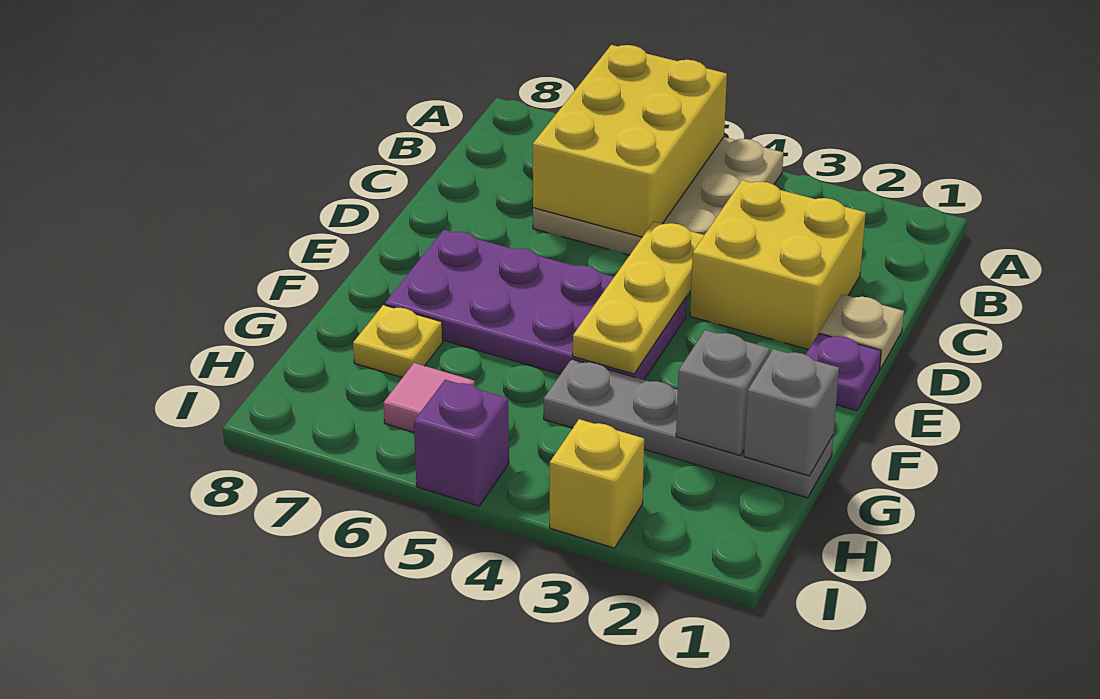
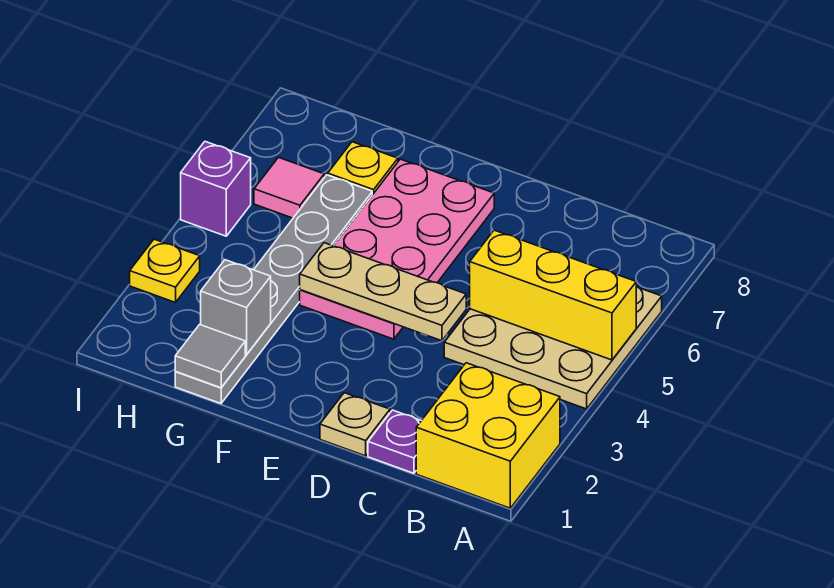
yellow brick A5:C6 level 2 -> yellow brick A5:C5 level 2
yellow brick C2:D3 level 1 -> yellow brick A1:B2 level 1
yellow plate D4:F4 level 2 -> tan plate D4:F4 level 2
purple plate E1 level 1 -> purple plate C1 level 1
purple plate E4:F7 level 1 -> pink plate E4:F7 level 1
grey plate G1:G4 level 1 -> grey plate G1:G6 level 1
grey brick G1 level 2 -> grey tile G1 level 2
yellow brick I3 level 1 -> yellow plate I3 level 1

